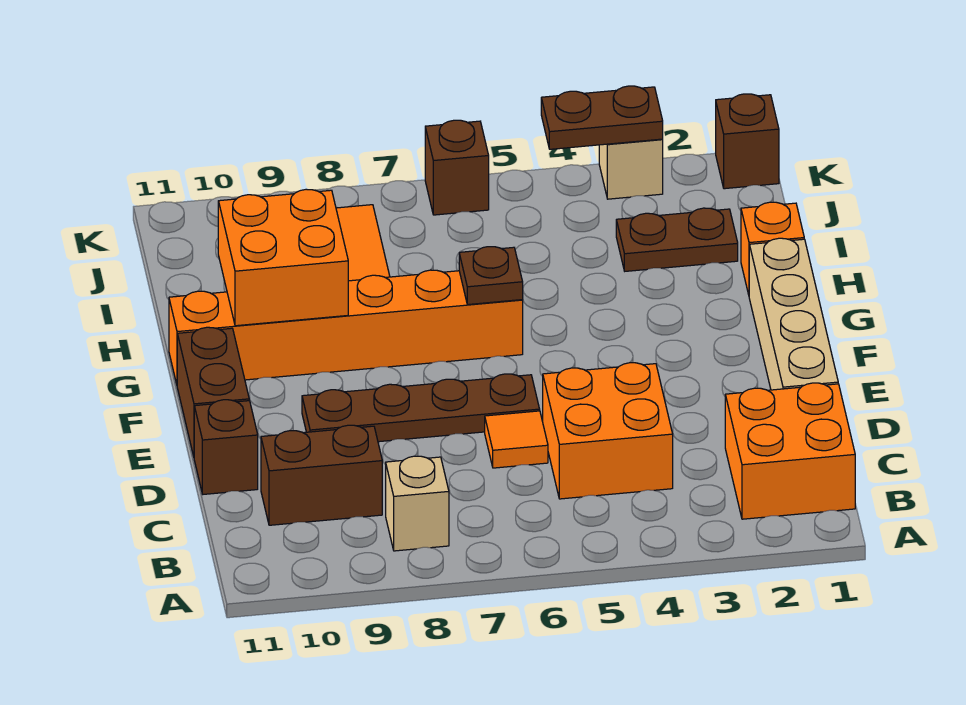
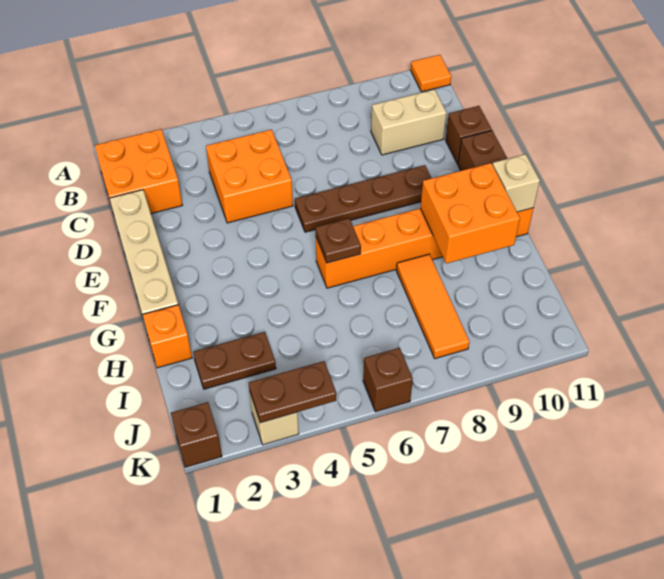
tan brick B8 level 1 -> tan brick G11 level 2
brown brick C9:C10 level 1 -> tan brick C9:C10 level 1
orange tile D6 level 1 -> orange tile A11 level 1

